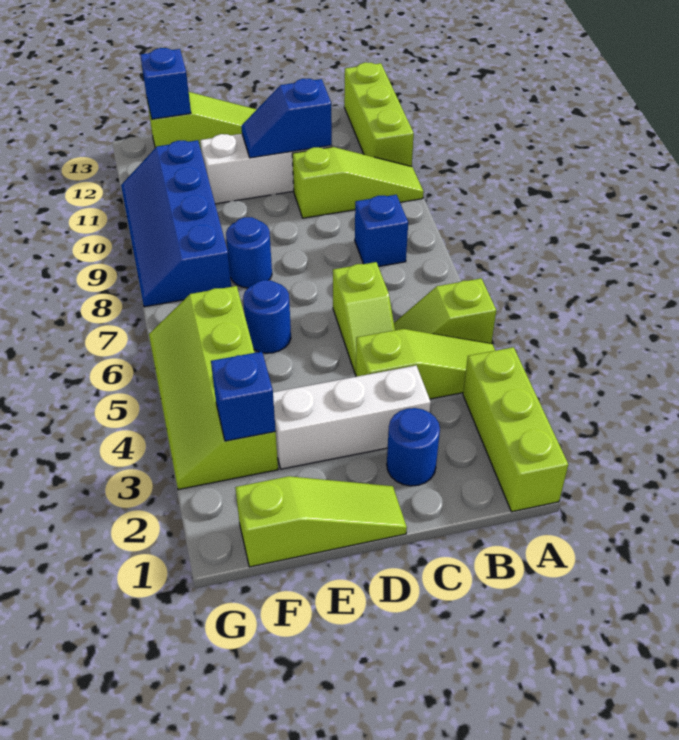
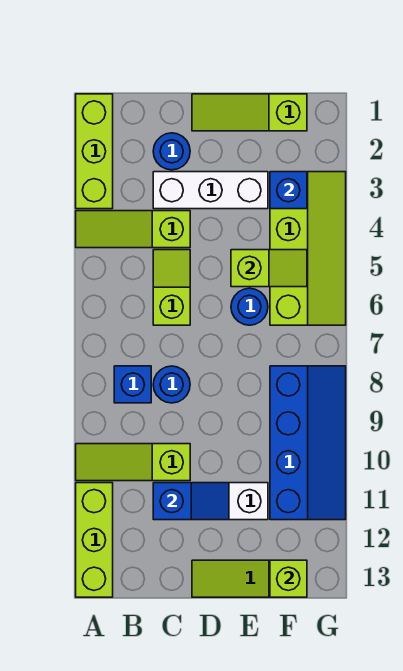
lime slope A5:B5 level 1 top A -> lime slope E5:F5 level 2 top E
blue round brick E8 level 1 -> blue round brick C8 level 1
blue brick F13 level 2 -> lime brick F13 level 2

